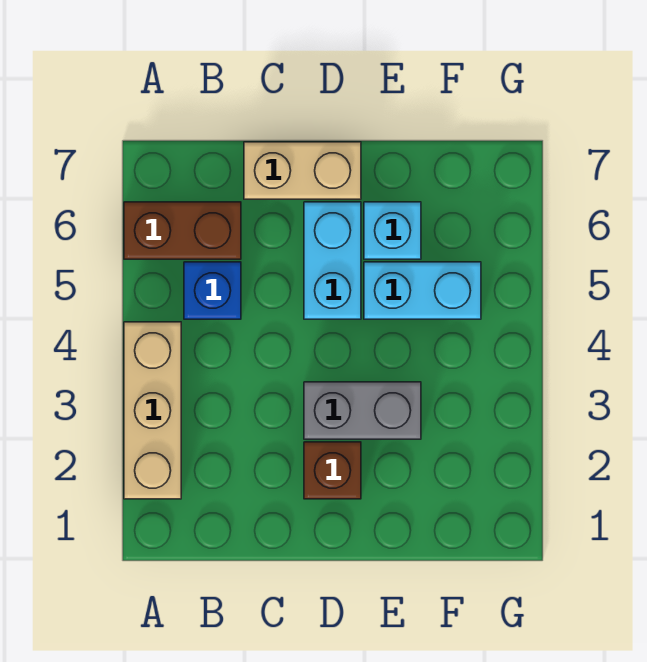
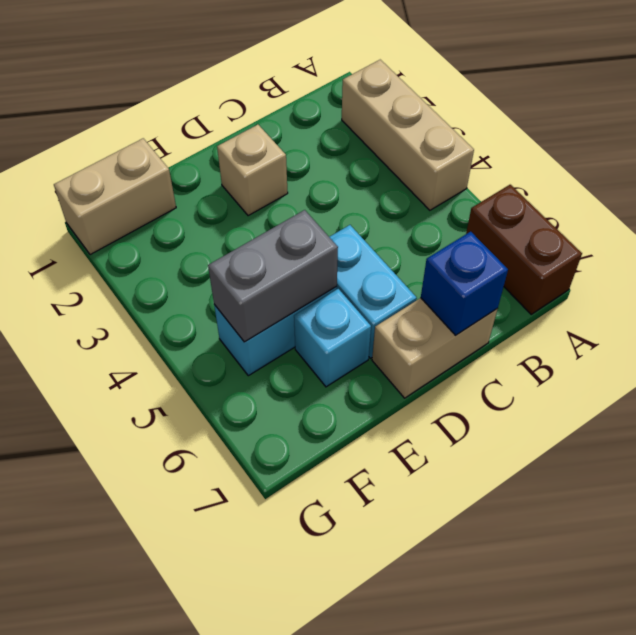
brown brick A6:B6 level 1 -> brown brick A6:A7 level 1
blue brick B5 level 1 -> blue brick C7 level 2
brown brick D2 level 1 -> tan brick D2 level 1
grey brick D3:E3 level 1 -> grey brick E5:F5 level 2
none -> tan brick F1:G1 level 1

